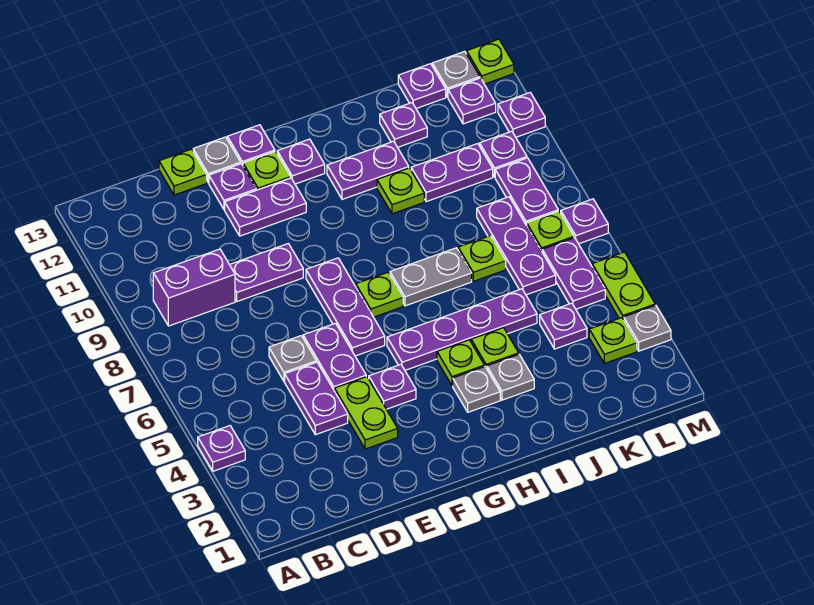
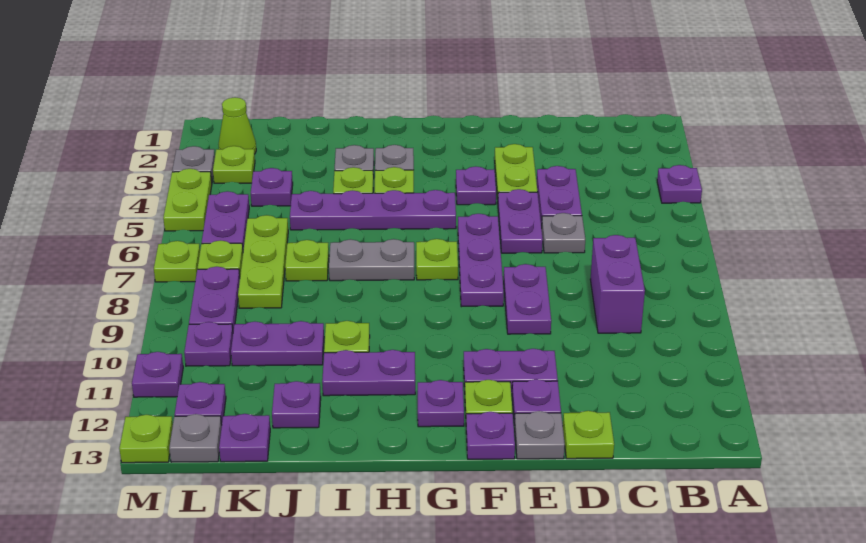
purple brick B9:C9 level 1 -> purple brick C8:C9 level 1
purple plate D9:E9 level 1 -> purple plate E8:E9 level 1
purple plate K6:K8 level 1 -> lime plate K6:K8 level 1
none -> lime cone L2 level 1
purple plate M7 level 1 -> lime plate M7 level 1

